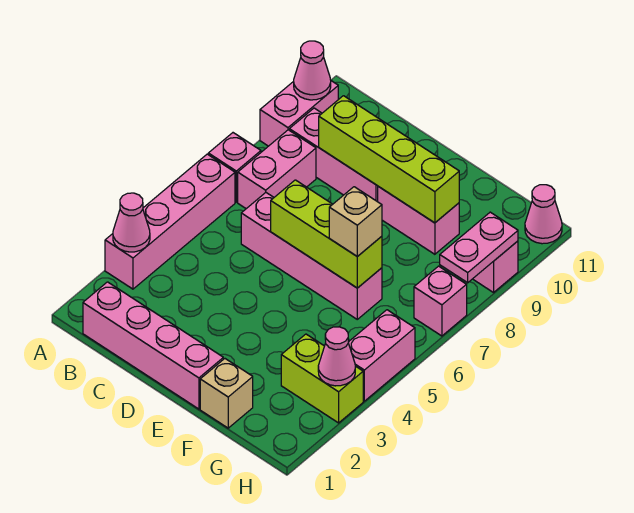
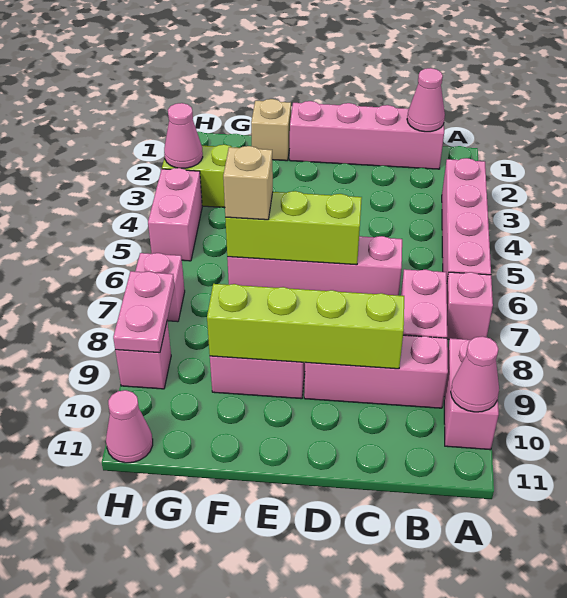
pink cone A3 level 2 -> pink cone B1 level 2

